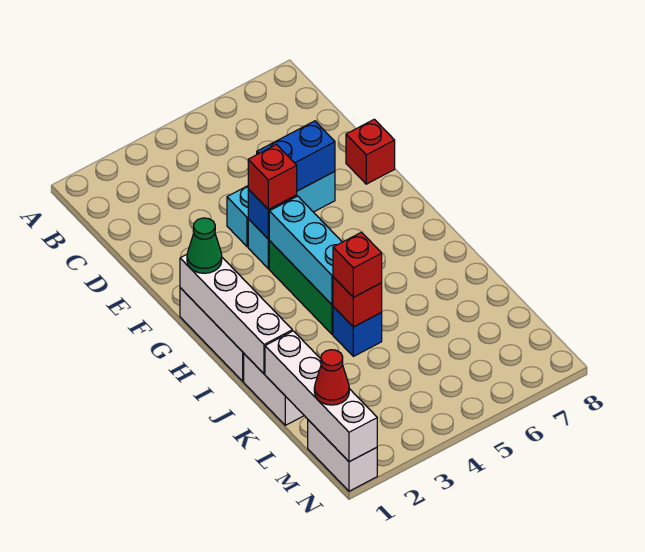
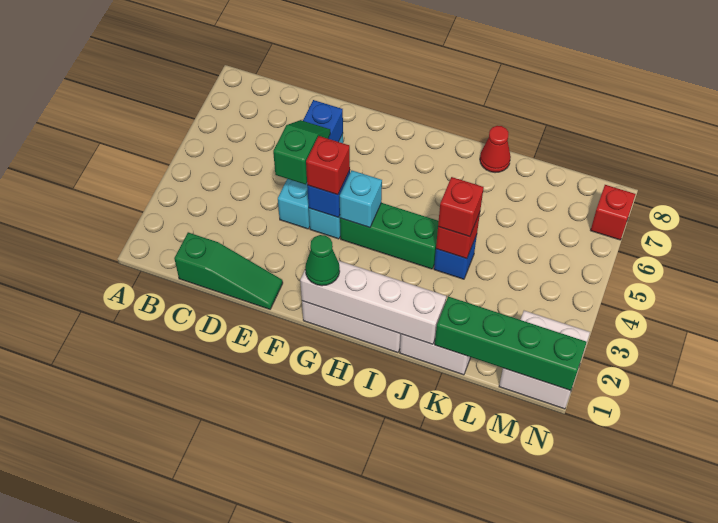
none -> green slope C1:E1 level 1 top C
none -> green slope E4:E5 level 3 top 4
red brick E8 level 1 -> red brick N7 level 1
cyan brick G4:I4 level 2 -> cyan brick G4 level 2
white brick K1:N1 level 2 -> green brick K1:N1 level 2
white brick M1:N1 level 1 -> white brick M1:N2 level 1
red cone M1 level 3 -> red cone J8 level 1

